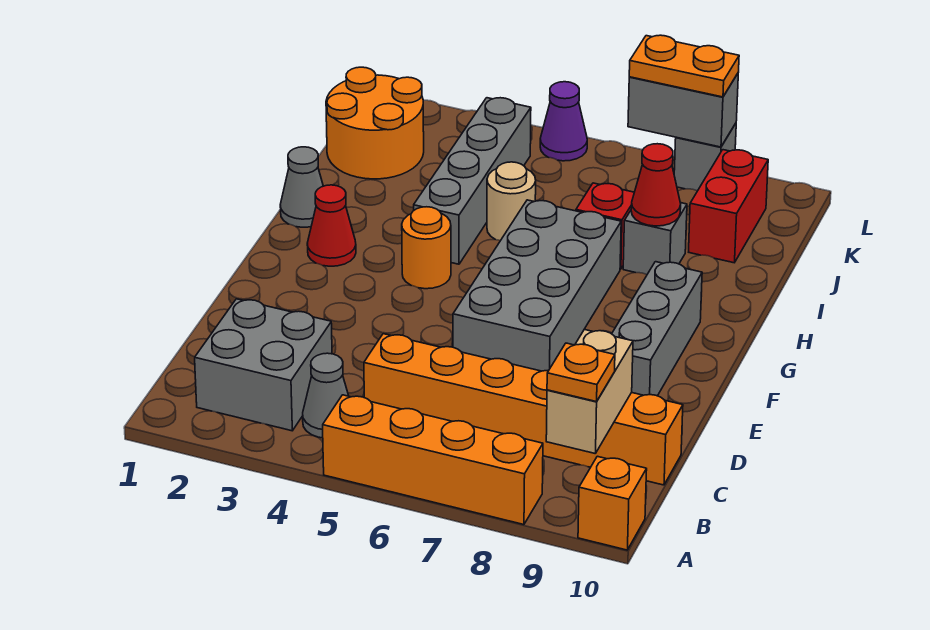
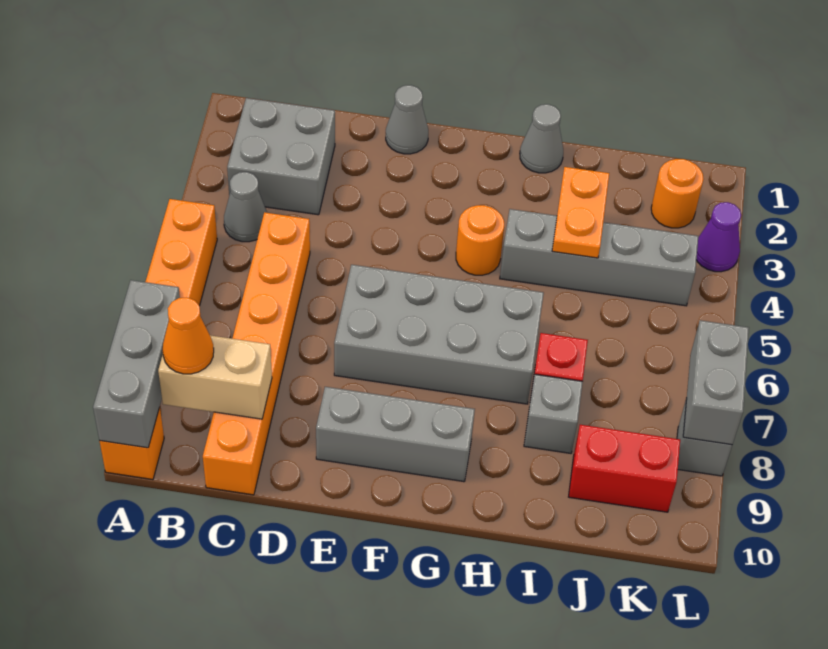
none -> grey brick A8:A10 level 2
orange plate B9 level 3 -> orange cone B9 level 3
none -> grey cone E1 level 1
red cone G2 level 1 -> none
tan round brick I5 level 1 -> none
red cone I8 level 2 -> none
orange round brick J1:K2 level 1 -> orange round brick K2 level 1
purple cone L5 level 1 -> purple cone L3 level 1
orange plate L7:L8 level 3 -> orange plate I3:I4 level 2

